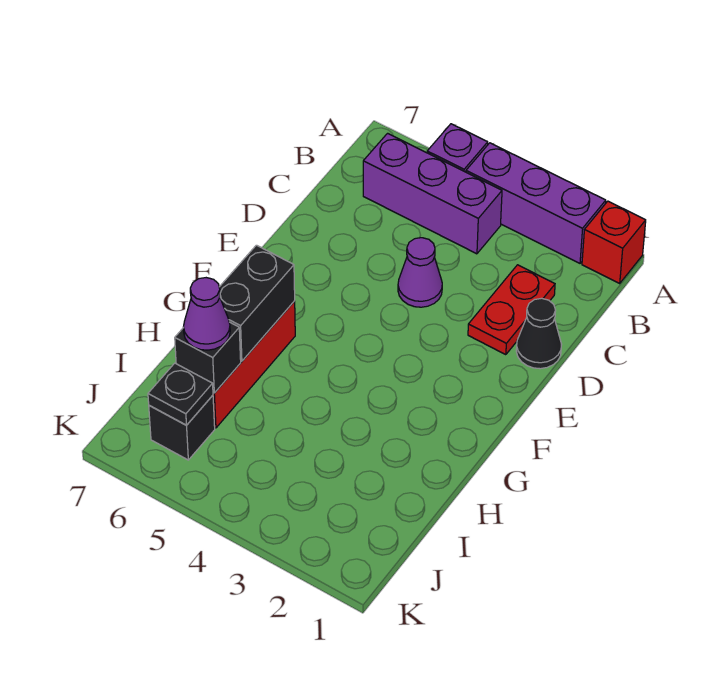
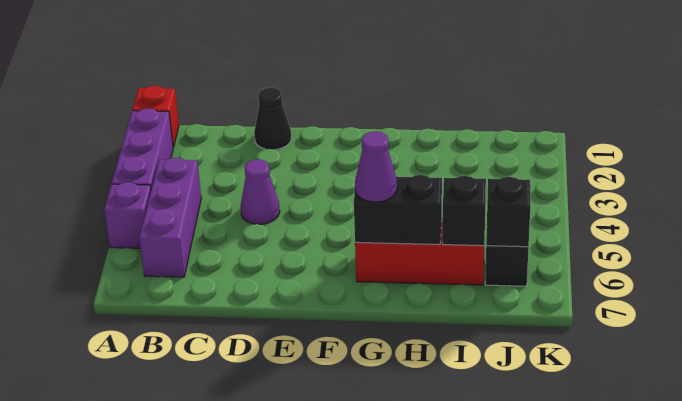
red plate C2:D2 level 1 -> none
purple cone I6 level 3 -> purple cone G6 level 3
black plate J6 level 2 -> black brick J6 level 2

